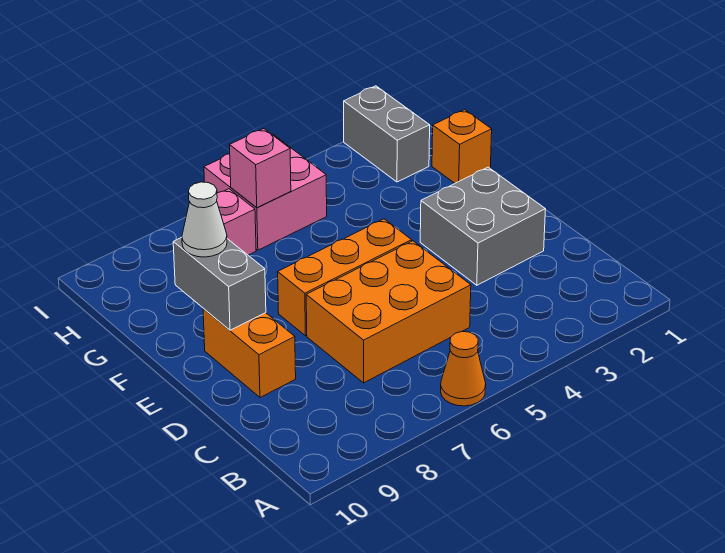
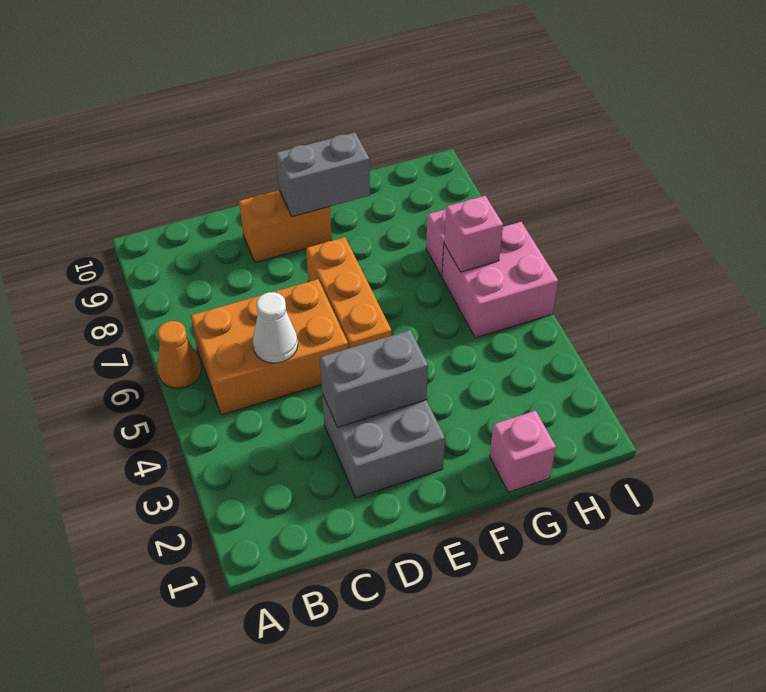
orange brick C5:D7 level 1 -> orange brick B5:D6 level 1
white cone F9 level 3 -> white cone C5 level 2
orange brick G1 level 1 -> pink brick G1 level 1
grey brick H2:I2 level 1 -> grey brick D3:E3 level 2

